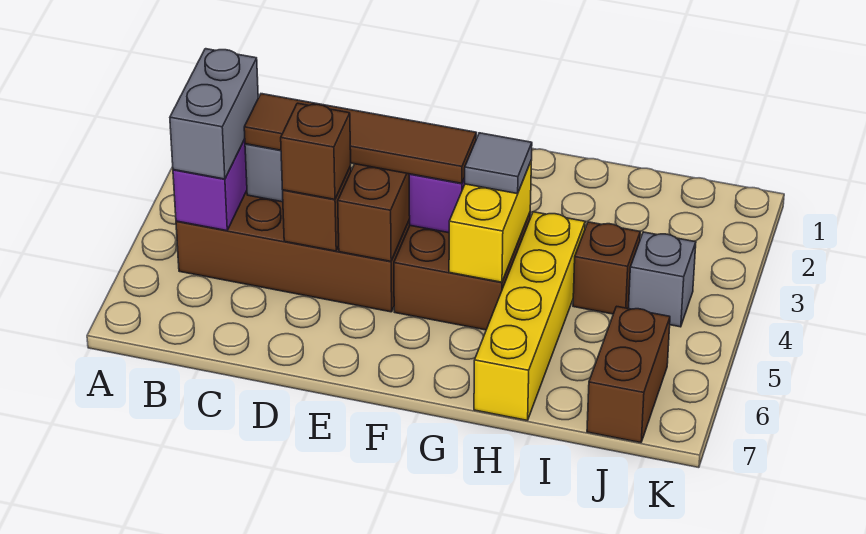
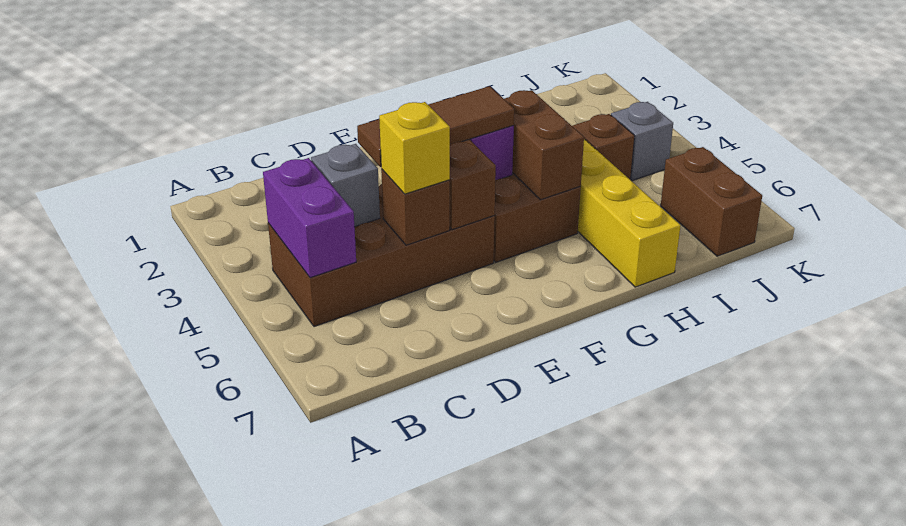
grey brick B4:B5 level 3 -> none
brown tile C4:F4 level 3 -> brown tile D4:F4 level 3
brown brick D5 level 3 -> yellow brick D5 level 3
yellow brick G4:G5 level 2 -> brown brick G4:G5 level 2
grey tile G4 level 3 -> none

